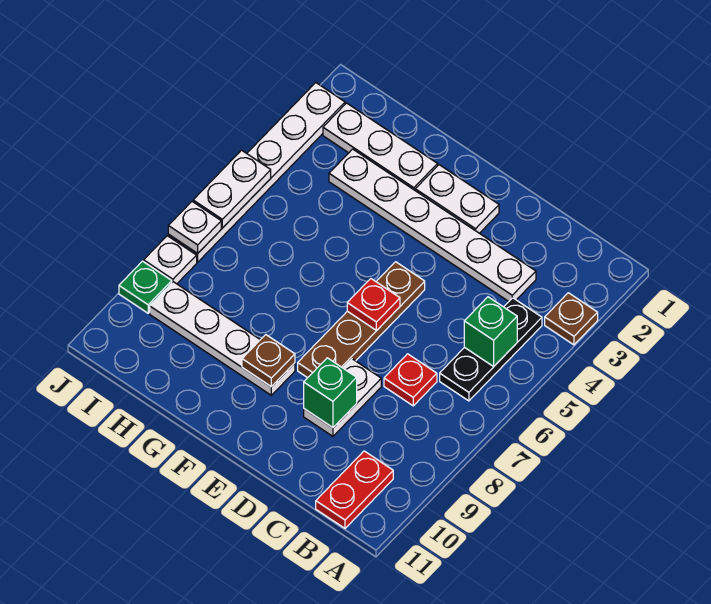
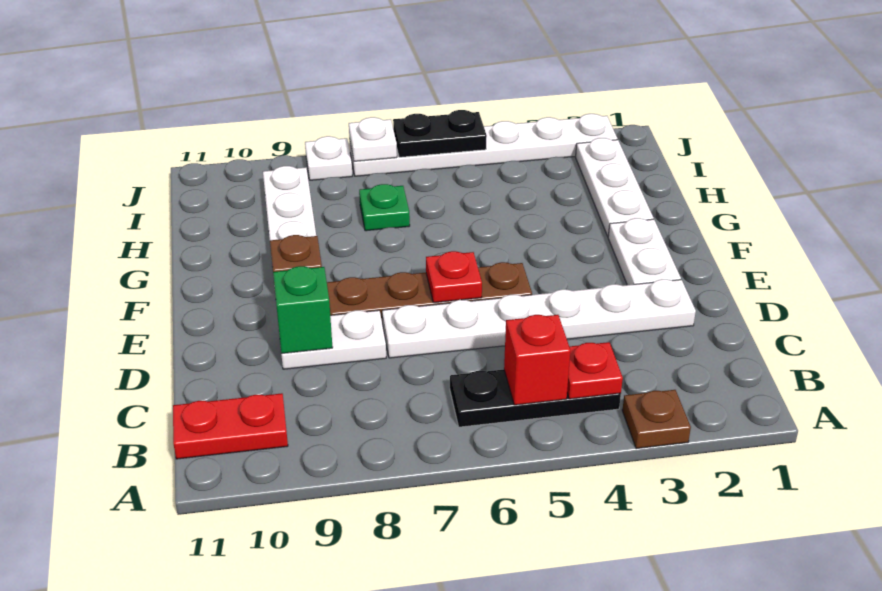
green brick B5 level 2 -> red brick B5 level 2
white plate C3:H3 level 1 -> white plate D2:D7 level 1
red plate C7 level 1 -> red plate B4 level 2
white plate J5:J6 level 2 -> black plate J5:J6 level 2
green plate J9 level 1 -> green plate H7 level 1

